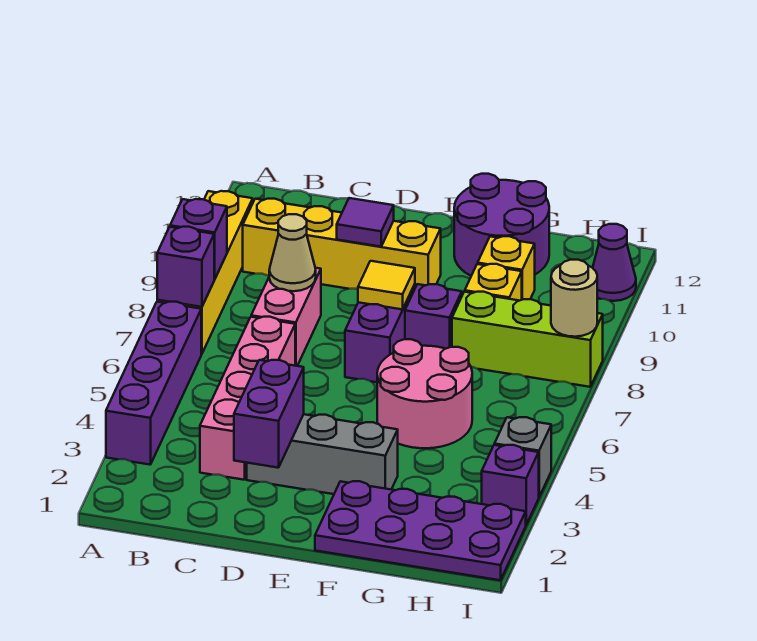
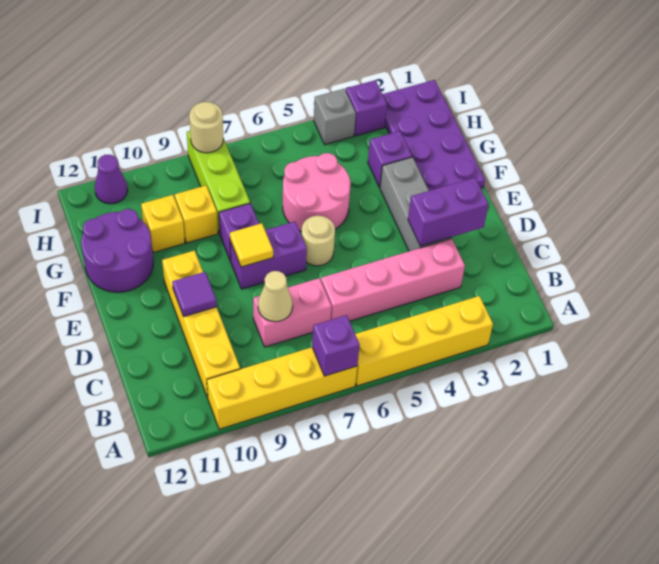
purple brick A3:A6 level 1 -> yellow brick A3:A6 level 1
purple brick A8 level 2 -> purple brick G3 level 1
none -> tan round brick E6 level 1

